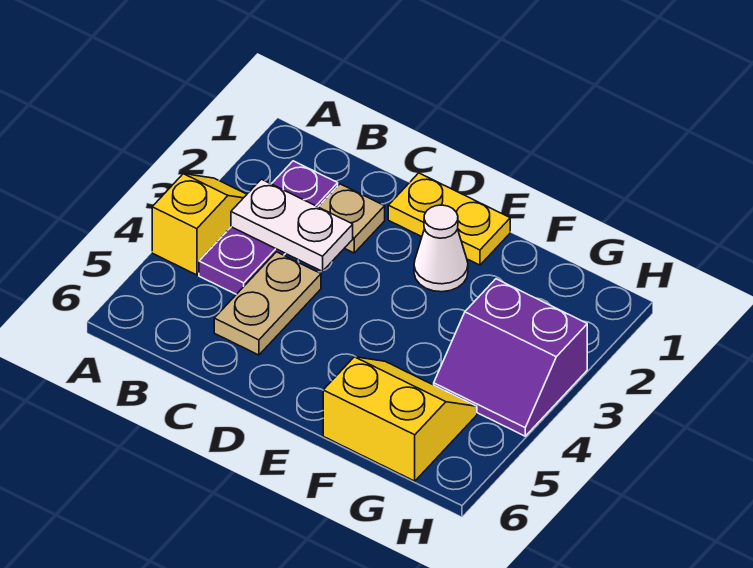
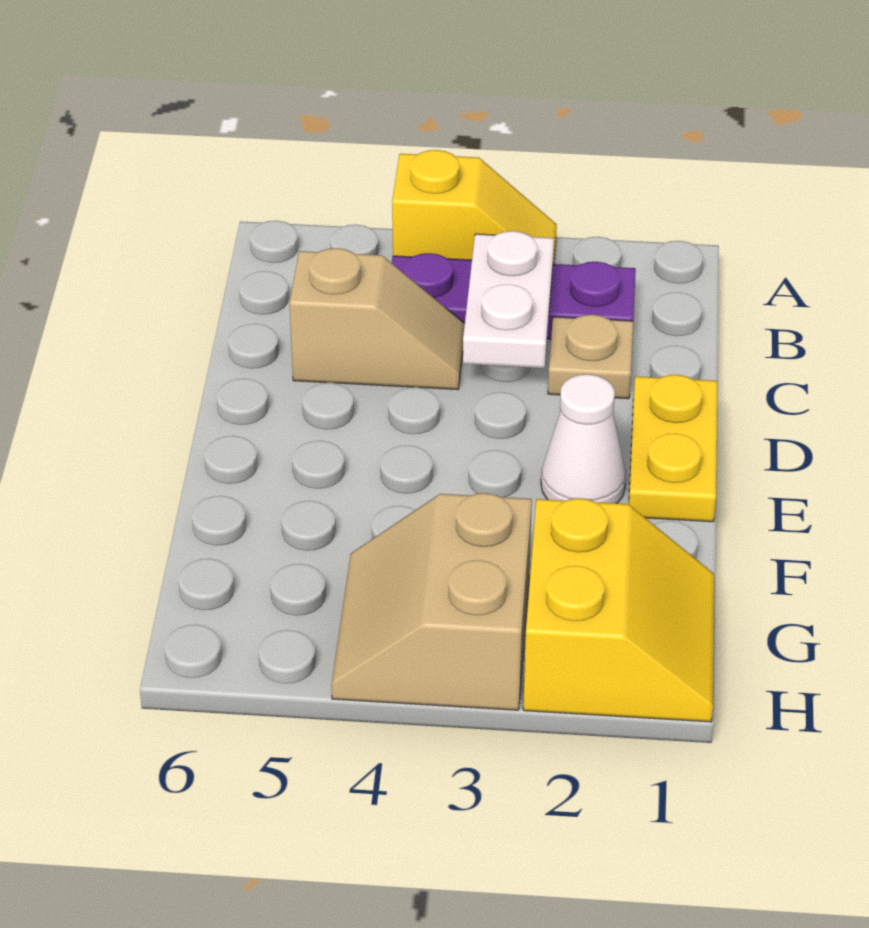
tan plate C4:C5 level 1 -> tan slope C4:C5 level 1 top 5
yellow slope F5:G6 level 1 top 6 -> yellow slope G1:H2 level 1 top 2
purple slope G3:H4 level 1 top 3 -> tan slope G3:H4 level 1 top 3

